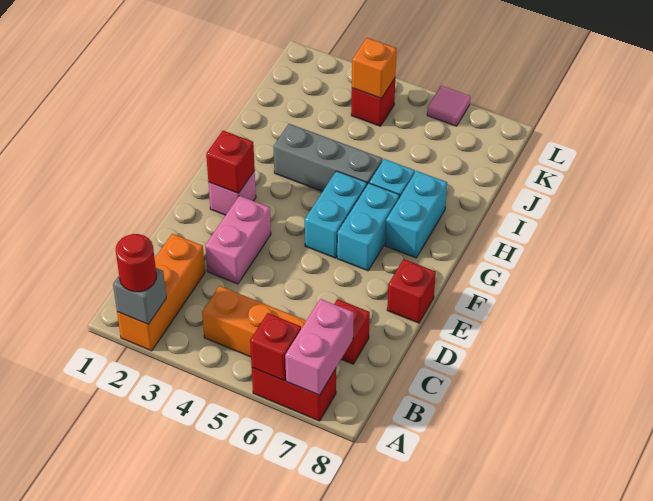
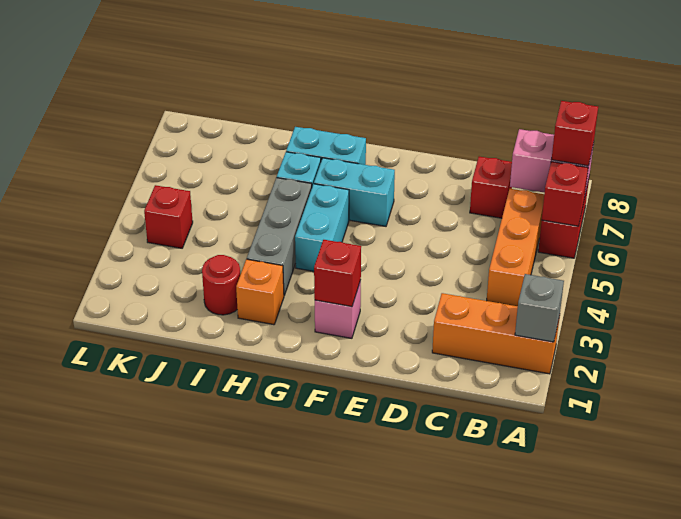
red round brick A2 level 3 -> red round brick I2 level 1
pink brick D3:E3 level 1 -> none
red brick E8 level 1 -> red brick A7 level 3
cyan brick F5:G5 level 1 -> cyan brick G4:G5 level 1
orange brick K4 level 2 -> orange brick H2 level 1
pink tile L6 level 1 -> none

